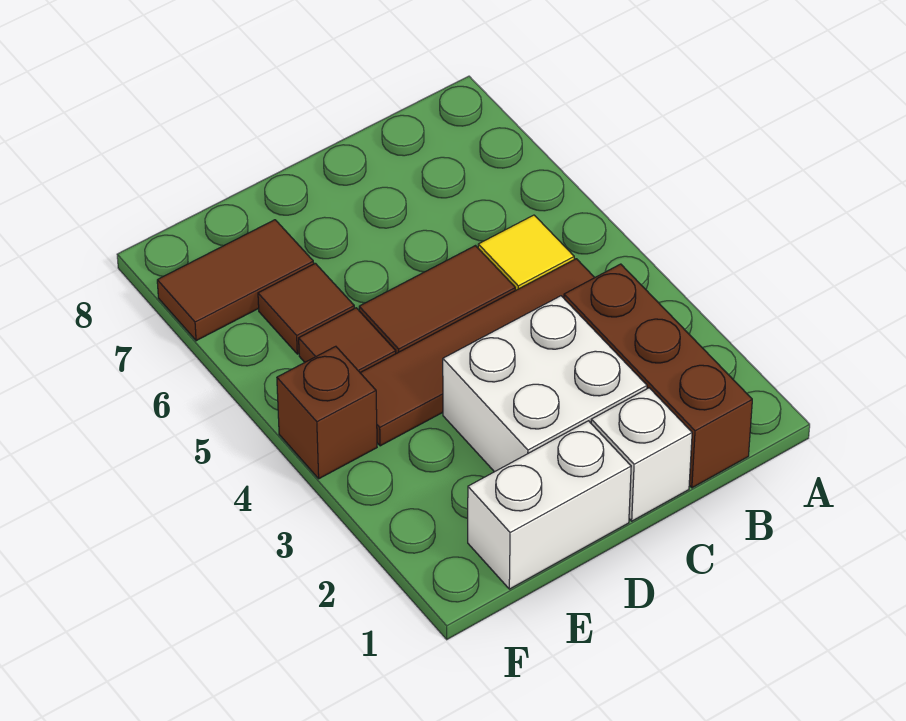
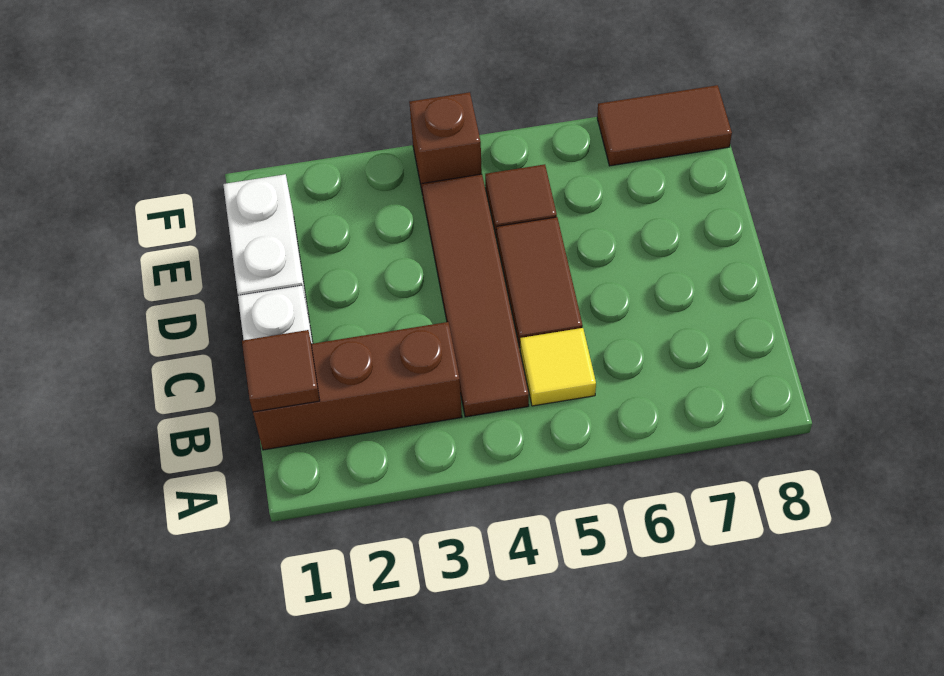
white brick C2:D3 level 1 -> none
brown tile E6 level 1 -> brown tile B1 level 2
brown tile E7:F7 level 1 -> brown tile F7:F8 level 1

